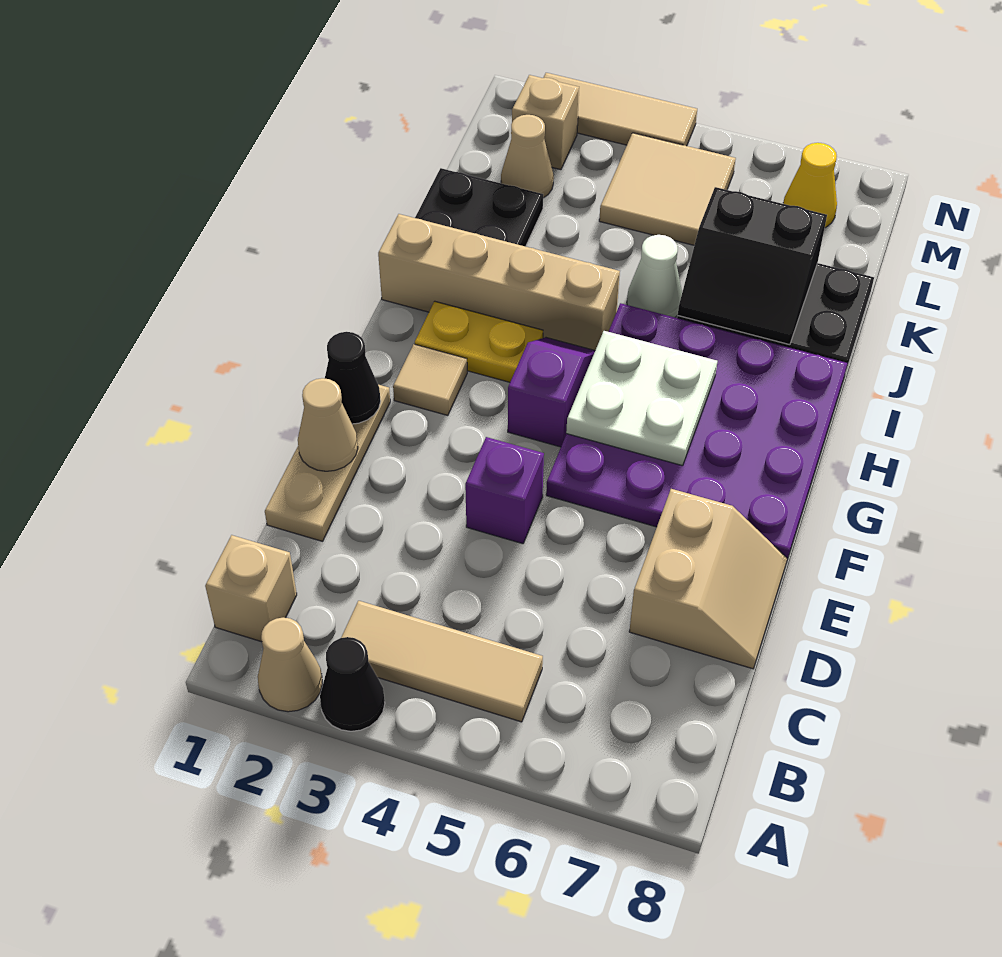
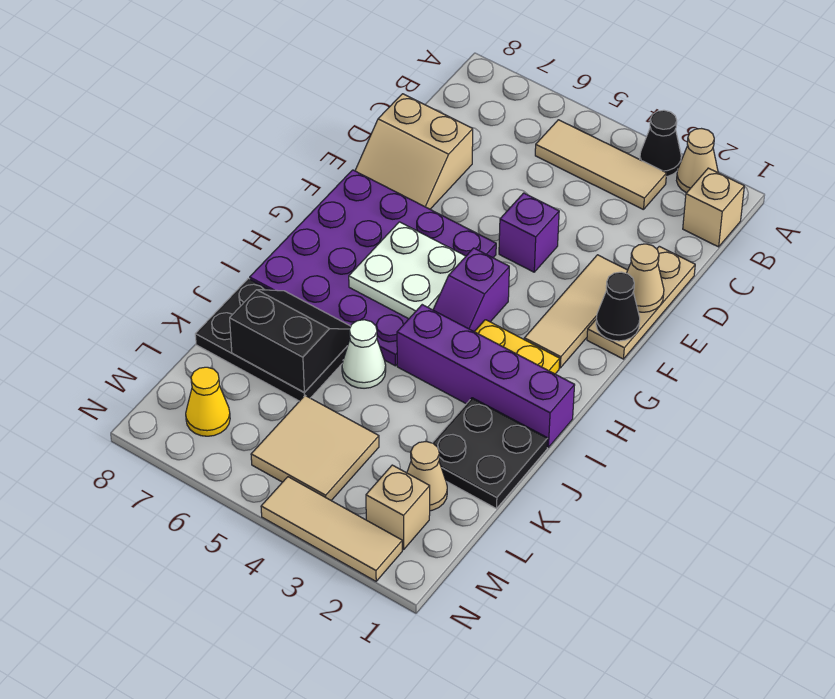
tan slope D7:E8 level 1 top 7 -> tan slope D7:E8 level 1 top D
tan tile G2 level 1 -> tan tile E2:G2 level 1
tan brick I1:I4 level 1 -> purple brick I1:I4 level 1

